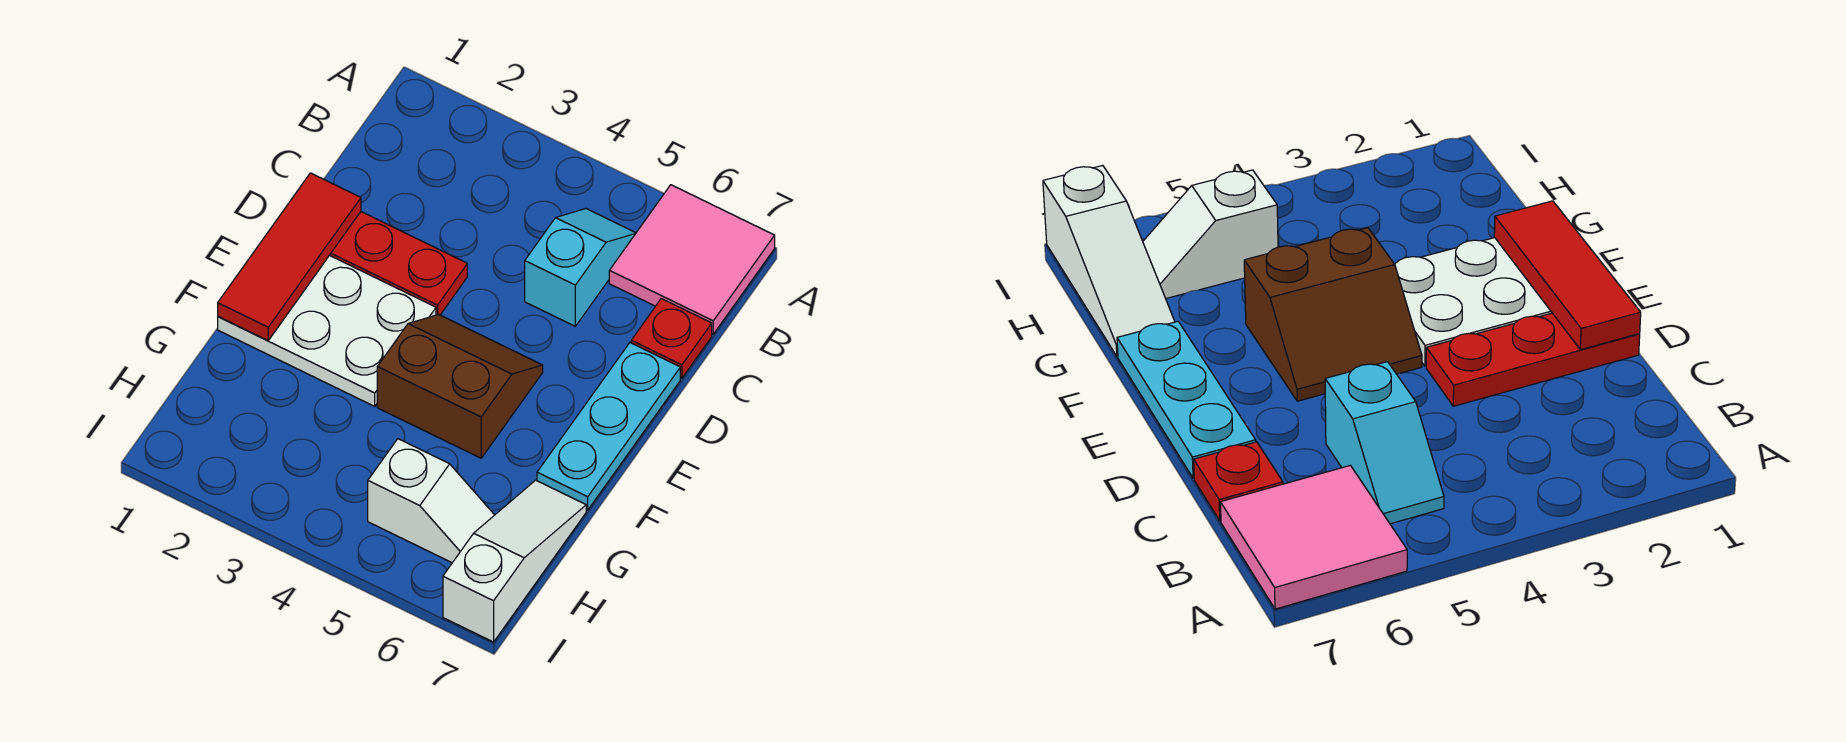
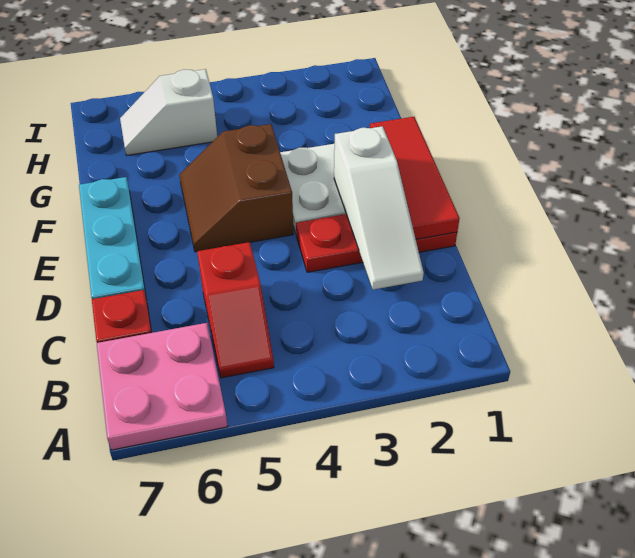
pink tile A6:B7 level 1 -> pink plate A6:B7 level 1
cyan slope B5:C5 level 1 top C -> red slope B5:C5 level 1 top C
brown slope E4:F5 level 1 top F -> brown slope E4:F5 level 1 top 4
white slope G7:I7 level 1 top I -> white slope C2:E2 level 2 top E

